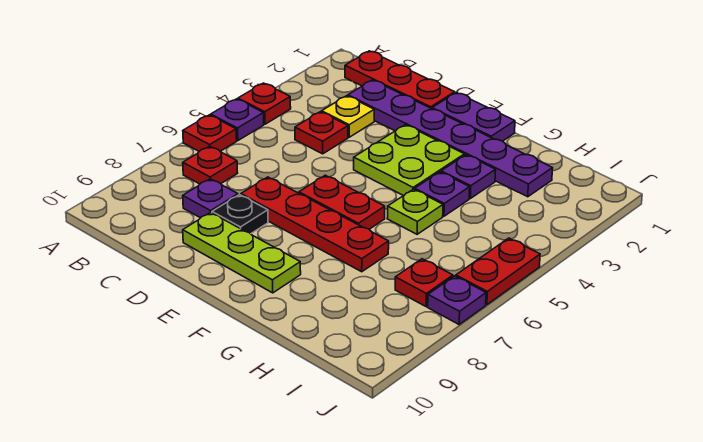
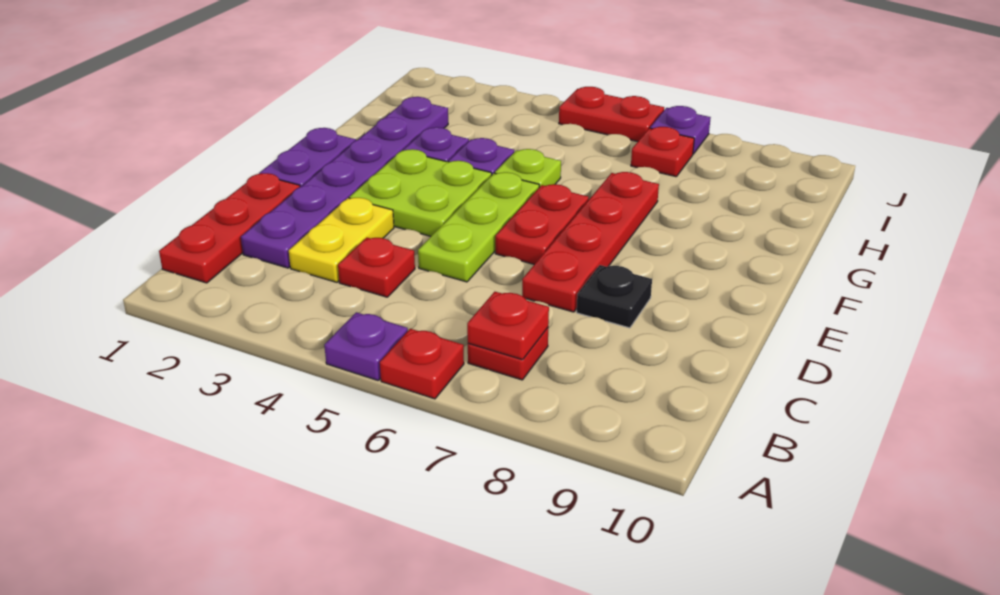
red plate A4 level 1 -> red plate B7 level 2
yellow plate C3 level 1 -> yellow plate C3:D3 level 1
purple plate C8 level 1 -> none
lime plate D9:F9 level 1 -> lime plate D5:F5 level 1

